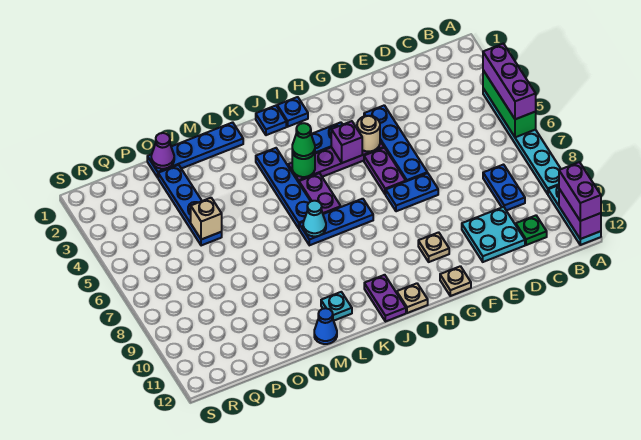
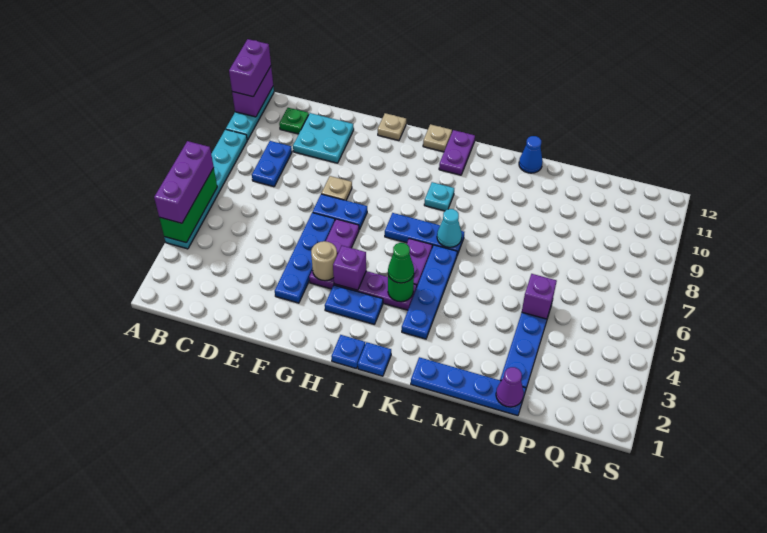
tan plate G10 level 1 -> tan plate F8 level 1
cyan plate L11 level 1 -> cyan plate J9 level 1
tan brick O5 level 2 -> purple brick O5 level 2

